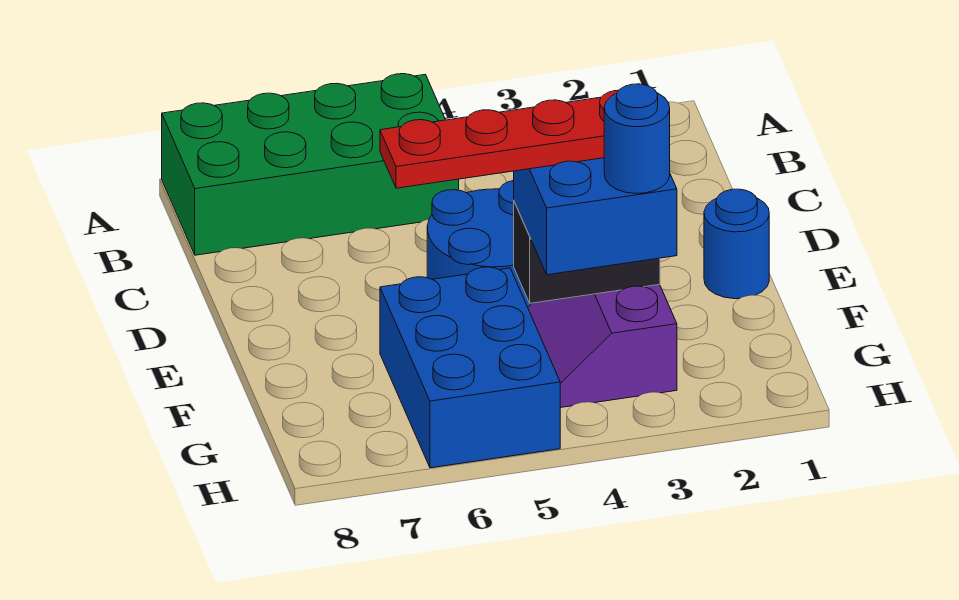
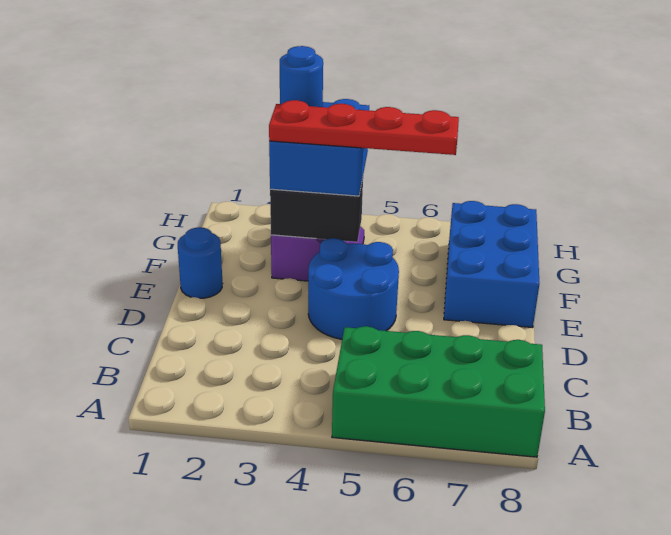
blue brick F5:H6 level 1 -> blue brick E7:G8 level 1

